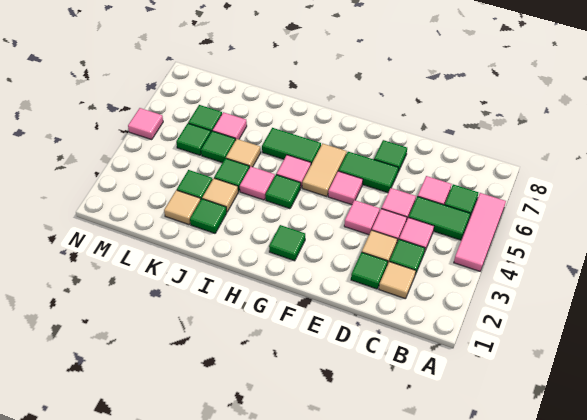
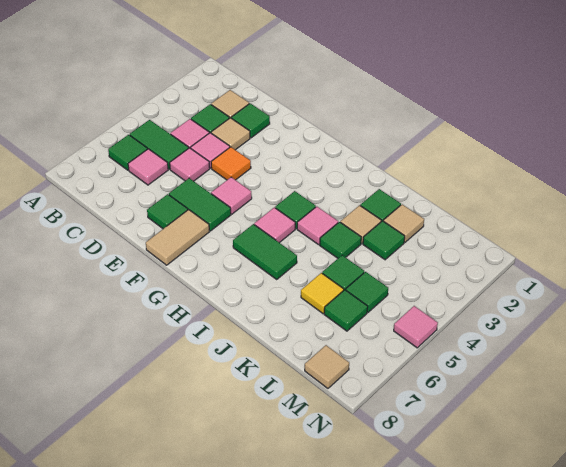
pink tile A4:A6 level 1 -> none
pink tile E4 level 1 -> orange tile E4 level 1
green tile G2 level 1 -> none
tan tile G5:G6 level 1 -> tan tile F7:F8 level 1
tan tile J5 level 1 -> tan tile M8 level 1
pink tile K6 level 1 -> yellow tile K6 level 1

